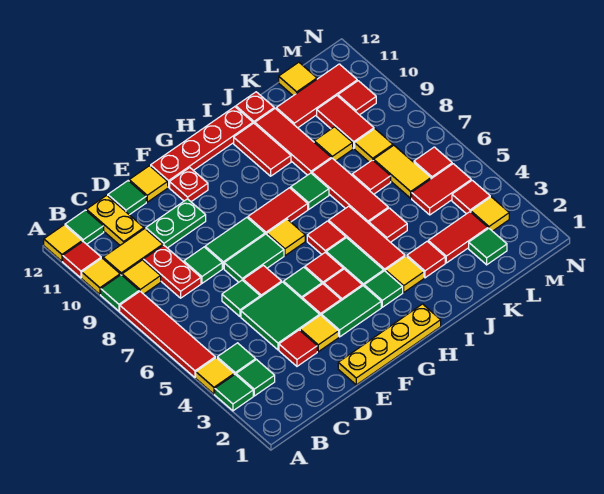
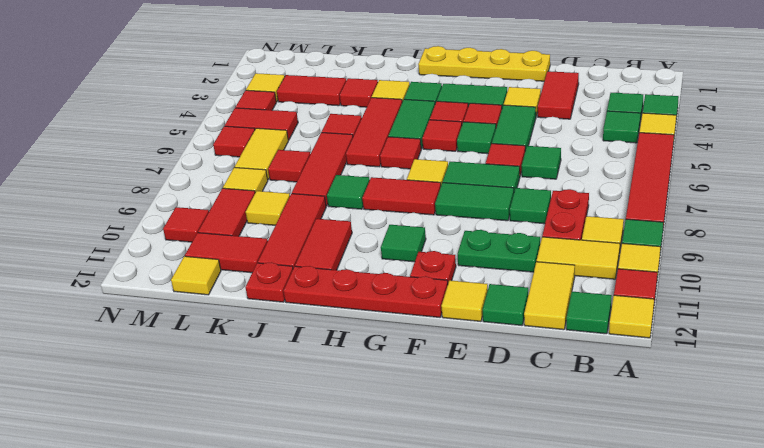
yellow plate C11:C12 level 1 -> yellow tile C11:C12 level 1
red tile D3 level 1 -> red tile D2:D3 level 1
green tile D4:E5 level 1 -> green tile E4:E5 level 1
red tile K11:M11 level 1 -> red tile K11:L11 level 1
green tile L2 level 1 -> green tile G10 level 1

